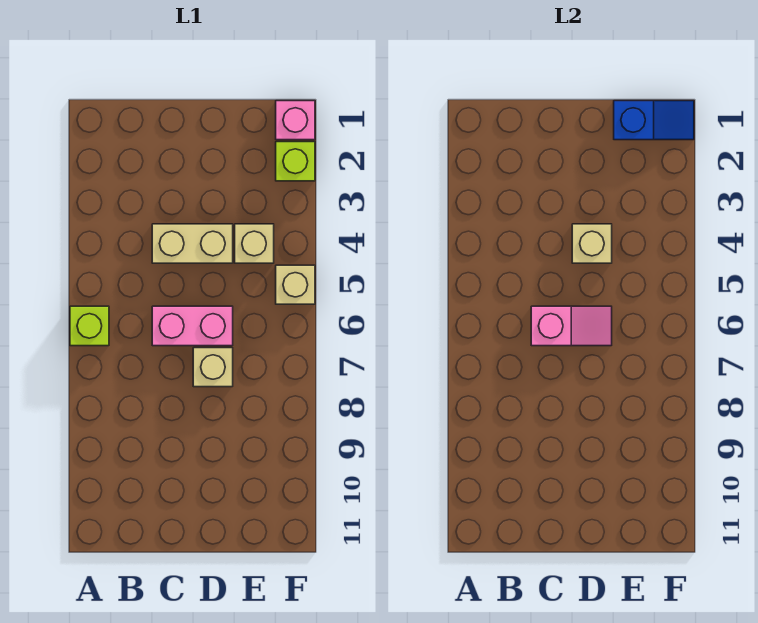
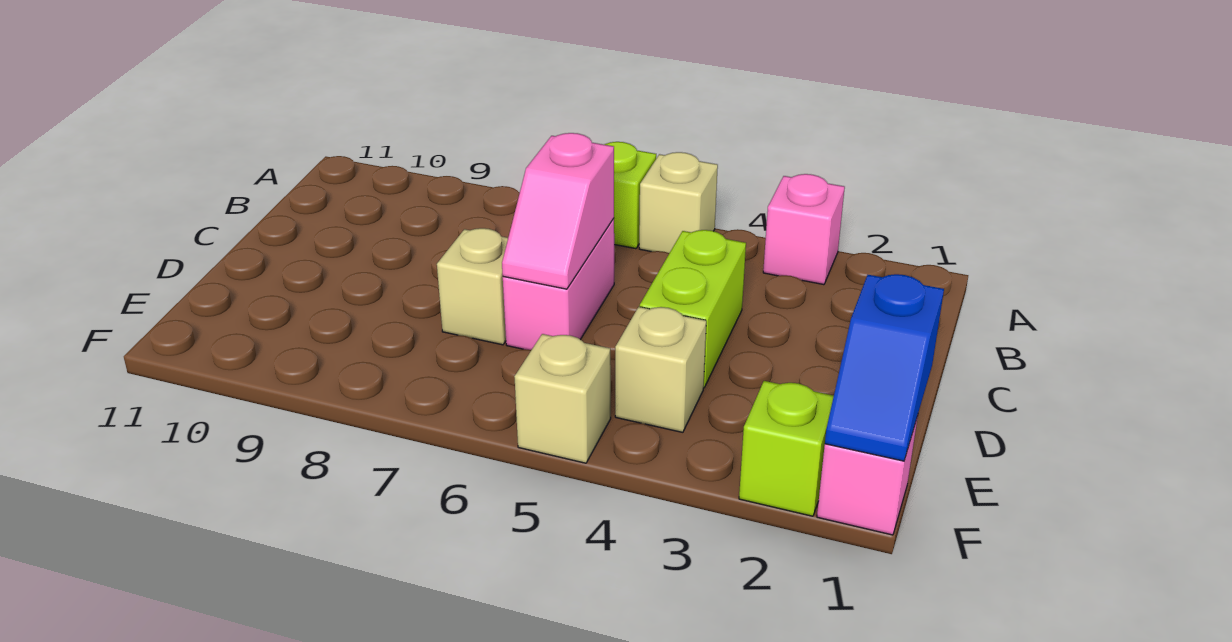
none -> pink brick A3 level 1
tan brick C4:D4 level 1 -> lime brick C4:D4 level 1
tan brick D4 level 2 -> tan brick A5 level 1

